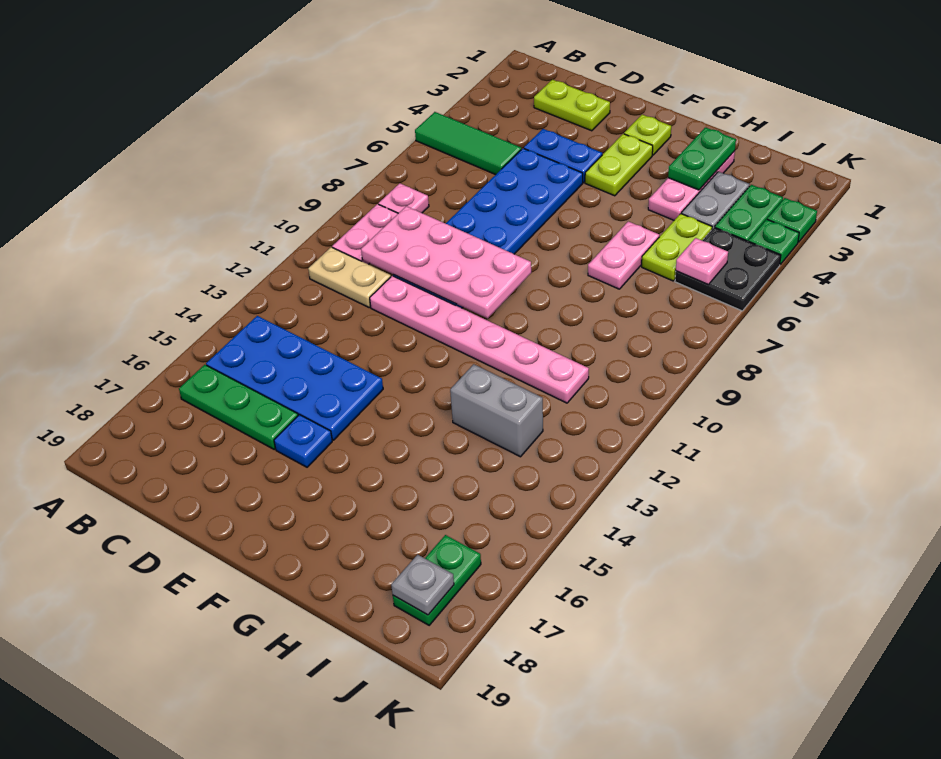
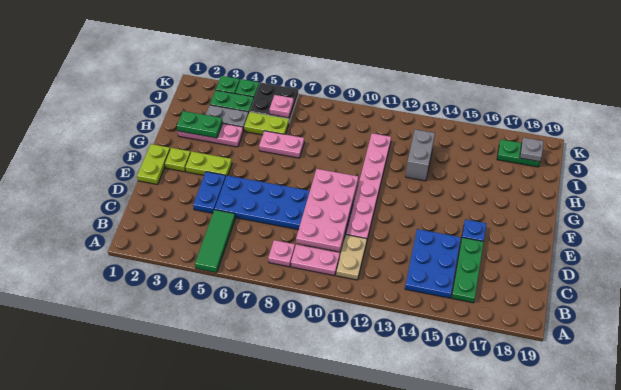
blue plate B14:E15 level 1 -> blue plate B14:D15 level 1
lime plate C2:D2 level 1 -> lime plate E1:F1 level 1

